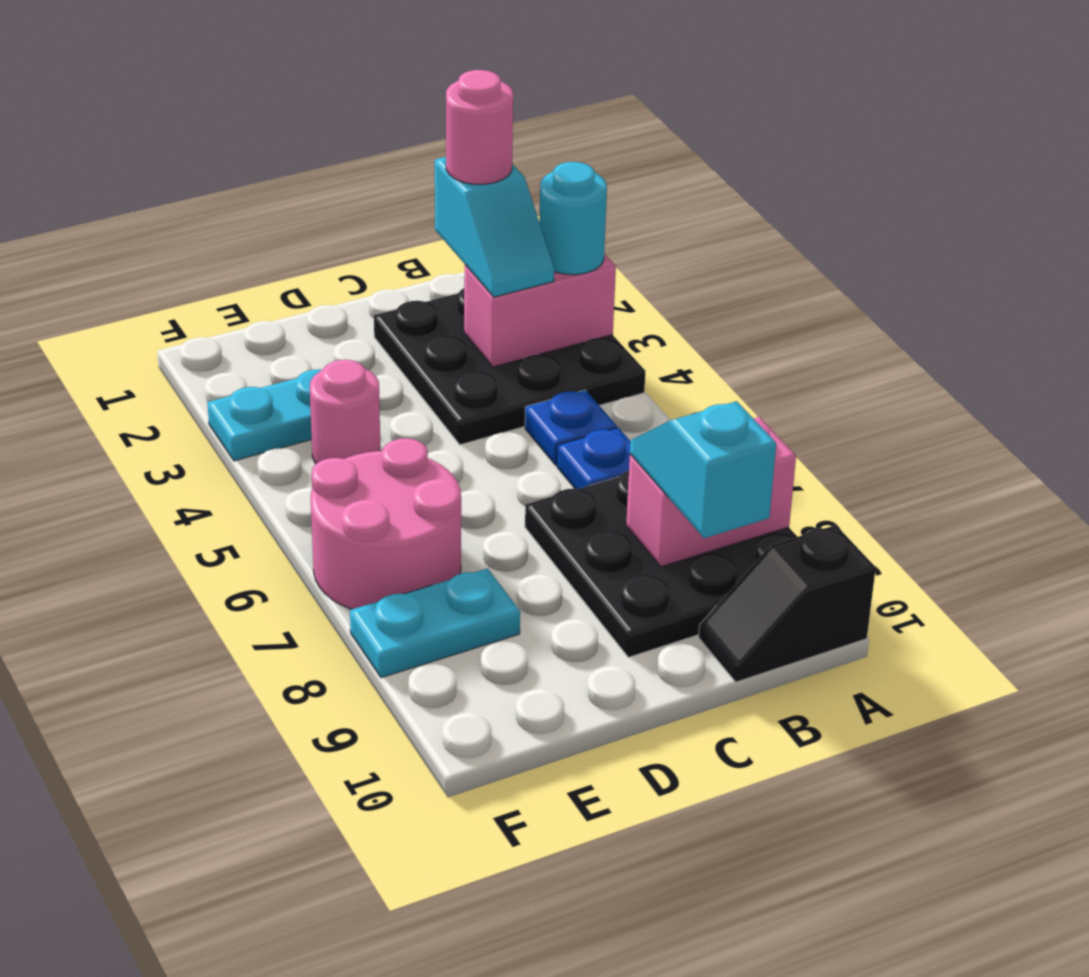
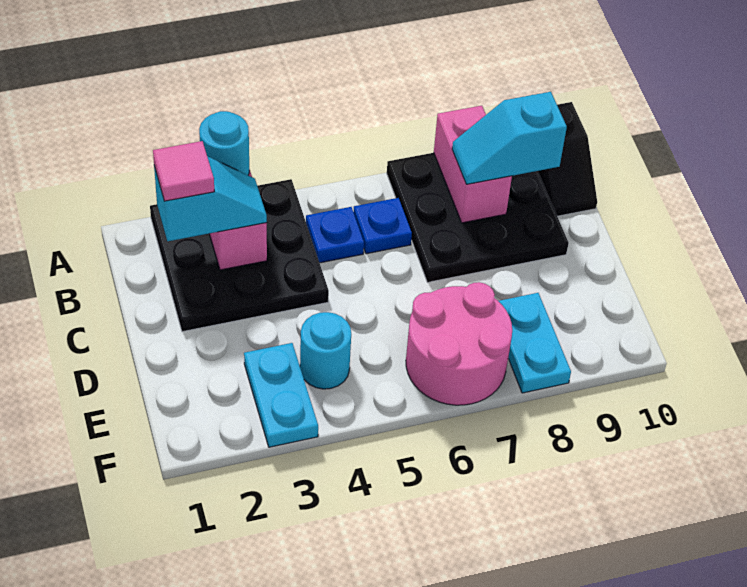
pink round brick B2 level 4 -> pink tile B2 level 4
pink round brick E4 level 1 -> cyan round brick E4 level 1

